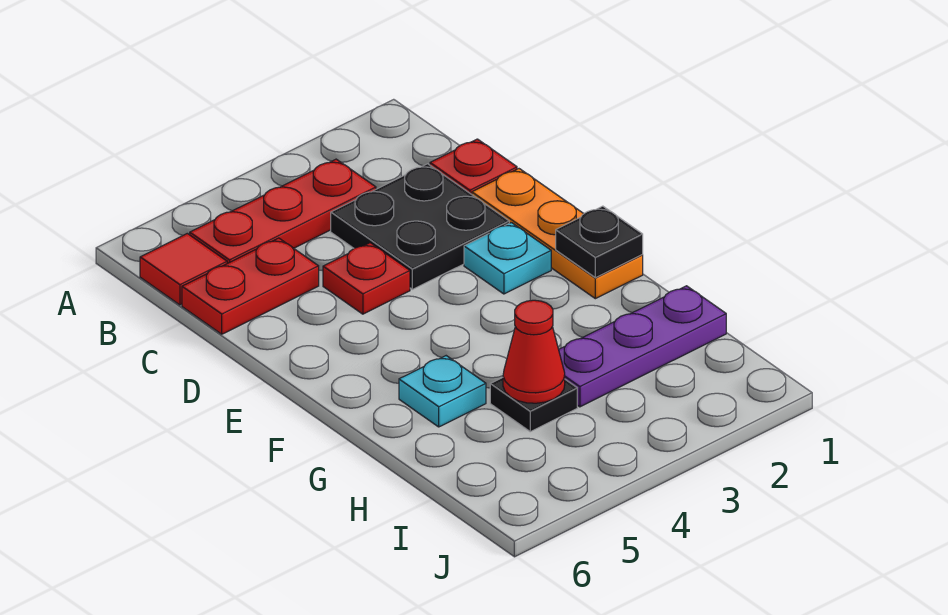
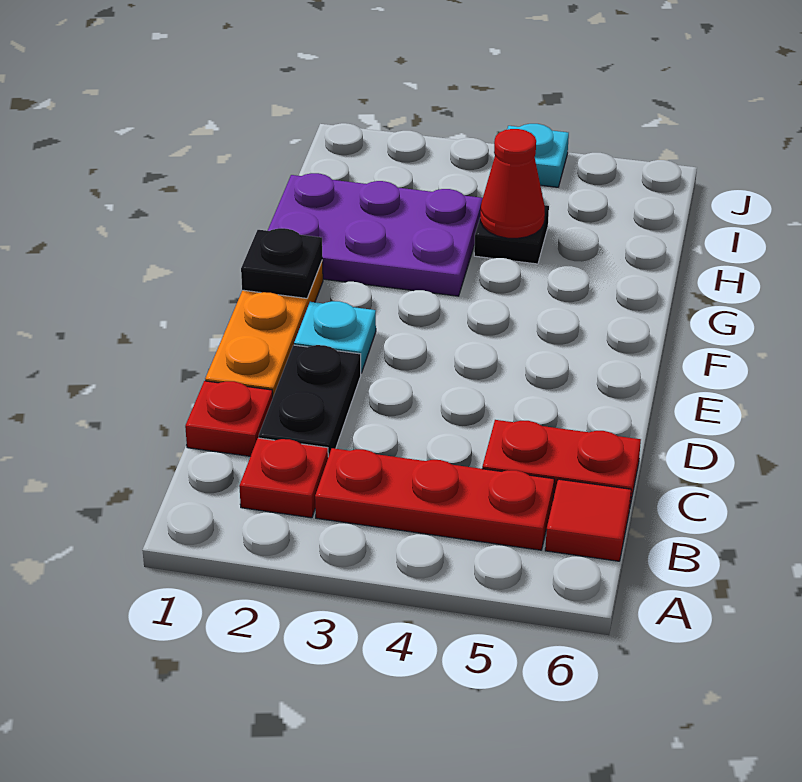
black plate C2:D3 level 1 -> black plate C2:D2 level 1
red plate D4 level 1 -> red plate B2 level 1
cyan plate G5 level 1 -> cyan plate J4 level 1
purple plate H1:H3 level 1 -> purple plate G1:H3 level 1

